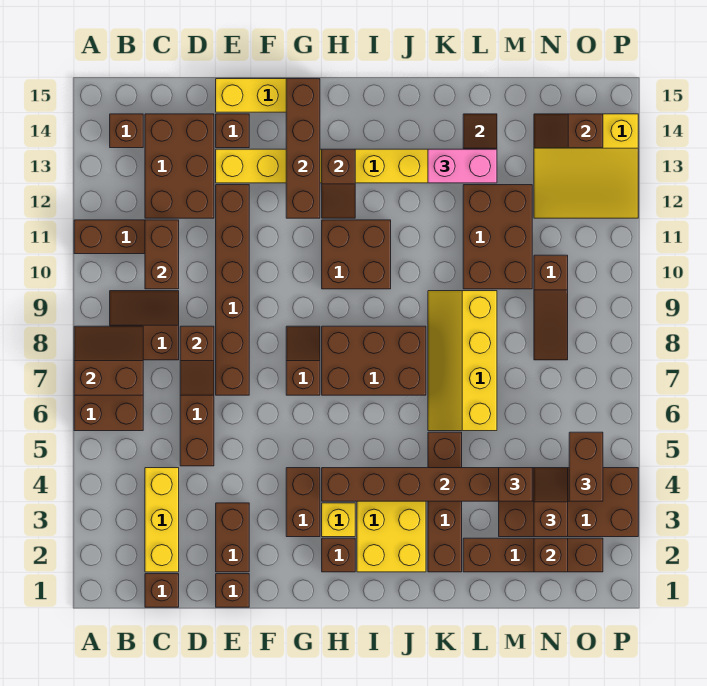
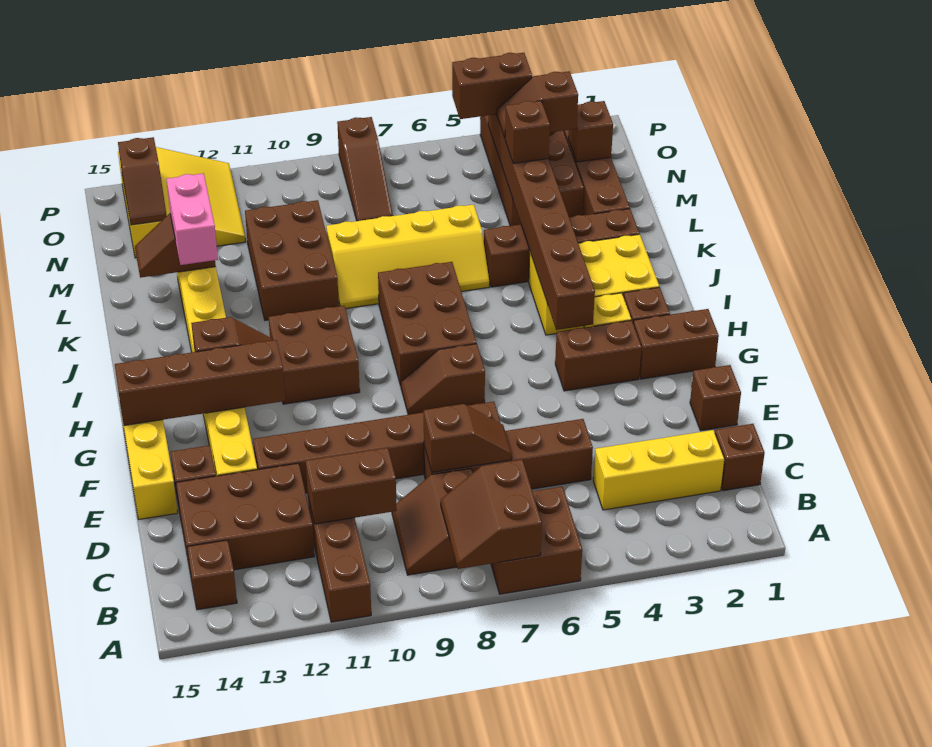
brown brick E2:E3 level 1 -> brown brick G1:G2 level 1
brown brick L10:M12 level 1 -> brown brick K10:M11 level 1
brown slope N8:N10 level 1 top 10 -> brown slope N8:P8 level 1 top P

